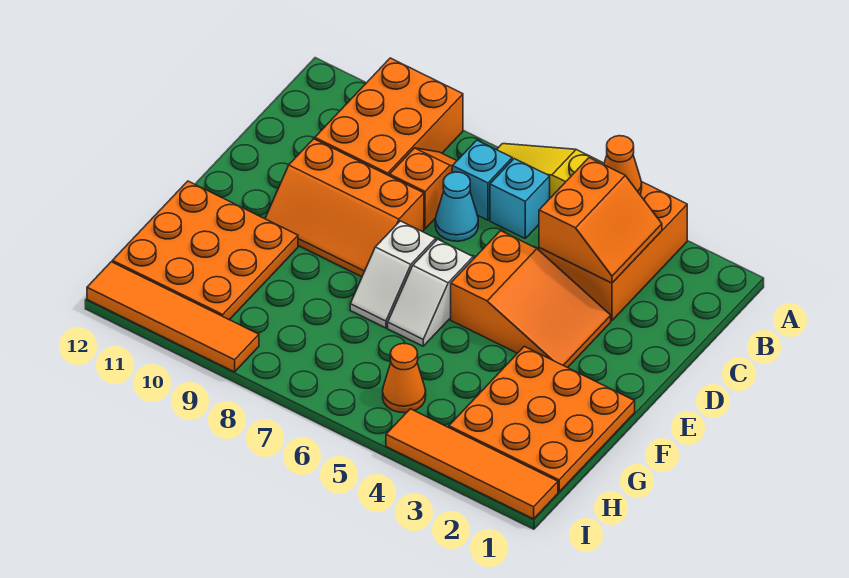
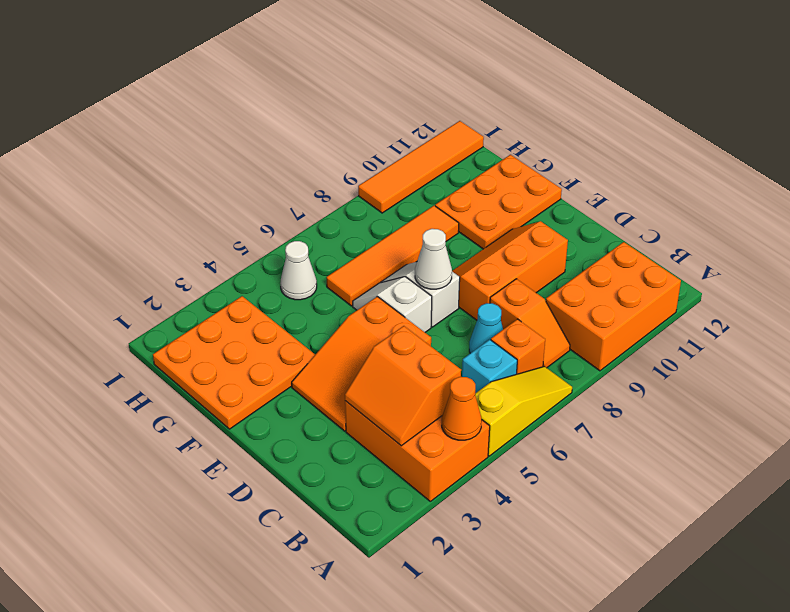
orange brick A9:C10 level 1 -> orange brick A9:B11 level 1
cyan brick B7 level 1 -> orange brick B7 level 1
none -> white cone E7 level 2
orange plate F10:H12 level 1 -> orange plate F10:G12 level 1
orange cone H5 level 1 -> white cone H5 level 1
orange tile I1:I4 level 1 -> orange tile G6:G9 level 1

